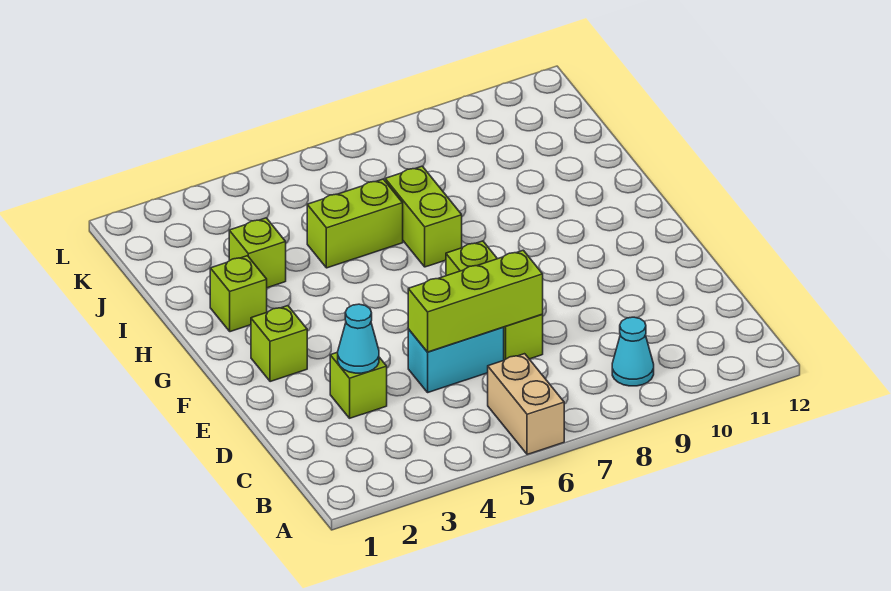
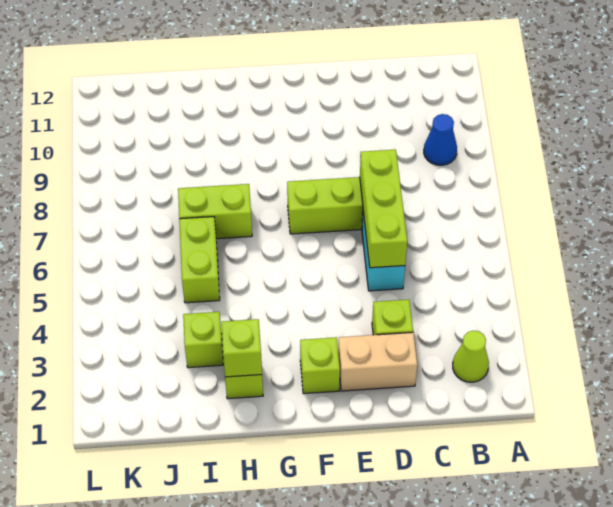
tan brick A6:B6 level 1 -> tan brick D2:E2 level 1
none -> lime cone B2 level 1
cyan cone B9 level 1 -> blue cone B9 level 1
cyan cone D3 level 2 -> none
none -> lime brick H2 level 2

